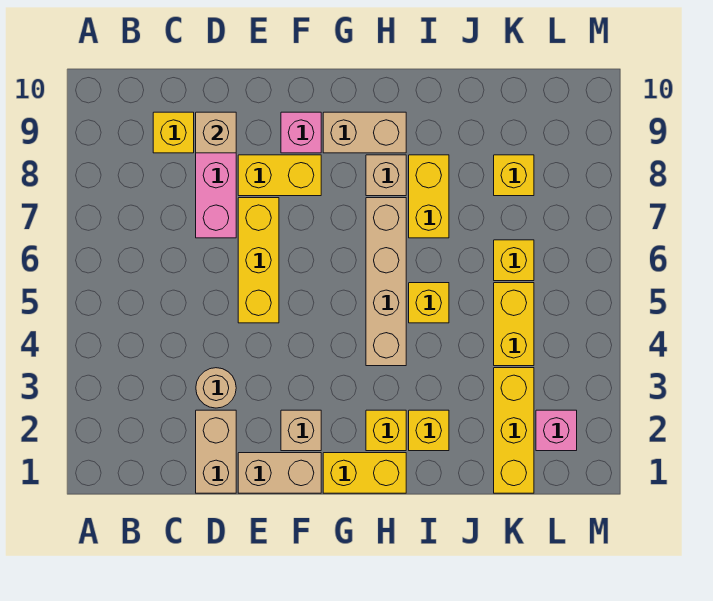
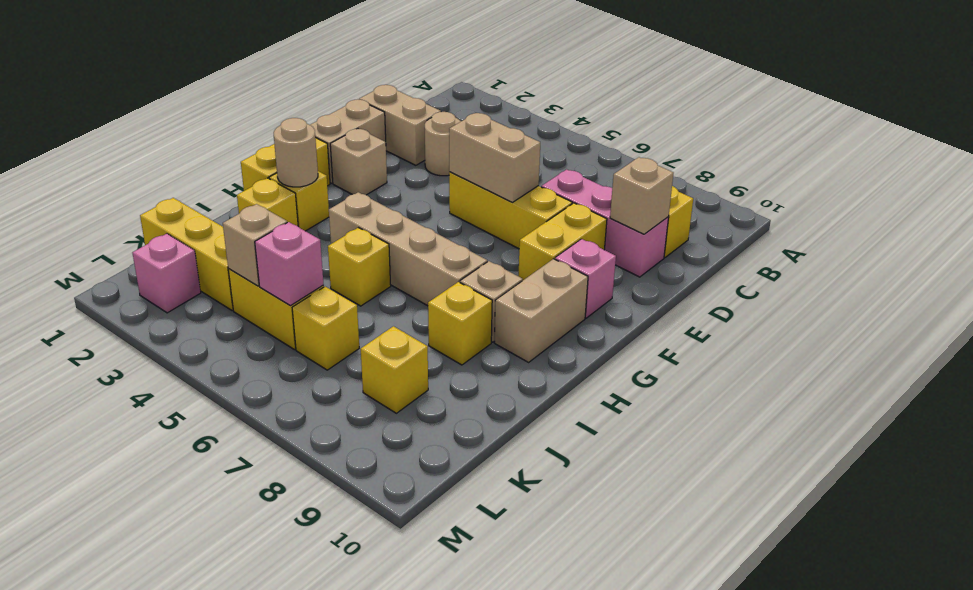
none -> tan brick E5:E6 level 2
none -> tan round brick H2 level 2
yellow brick I7:I8 level 1 -> yellow brick I8 level 1
none -> tan brick K4 level 2
none -> pink brick K5 level 2

